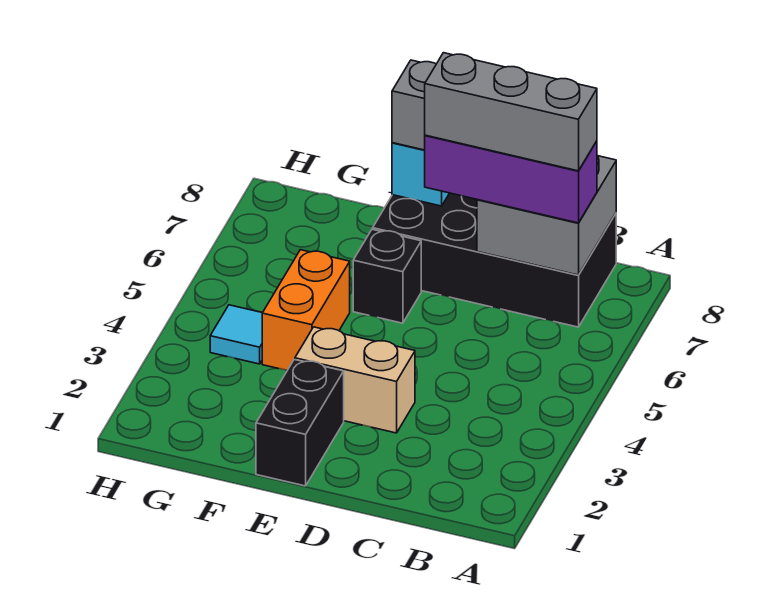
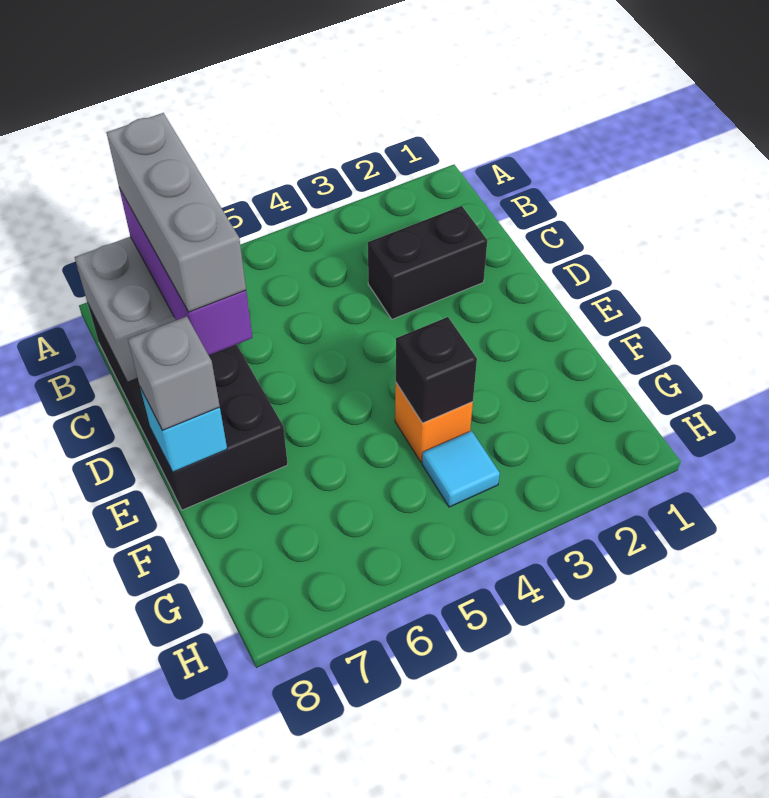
tan brick D3:E3 level 1 -> none
black brick E1:E2 level 1 -> black brick C2:C3 level 1
black brick E6 level 1 -> black brick F4 level 2
orange brick F4:F5 level 1 -> orange brick F4 level 1

